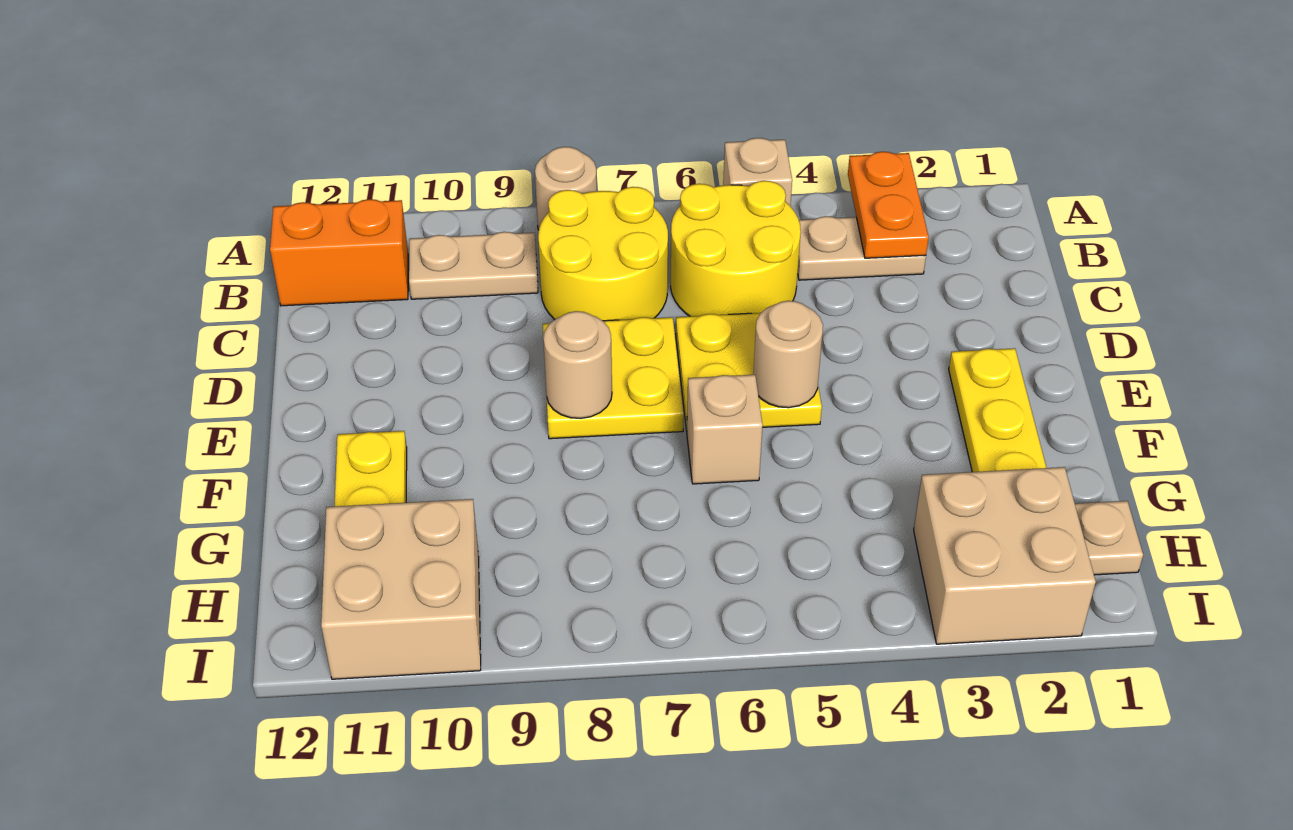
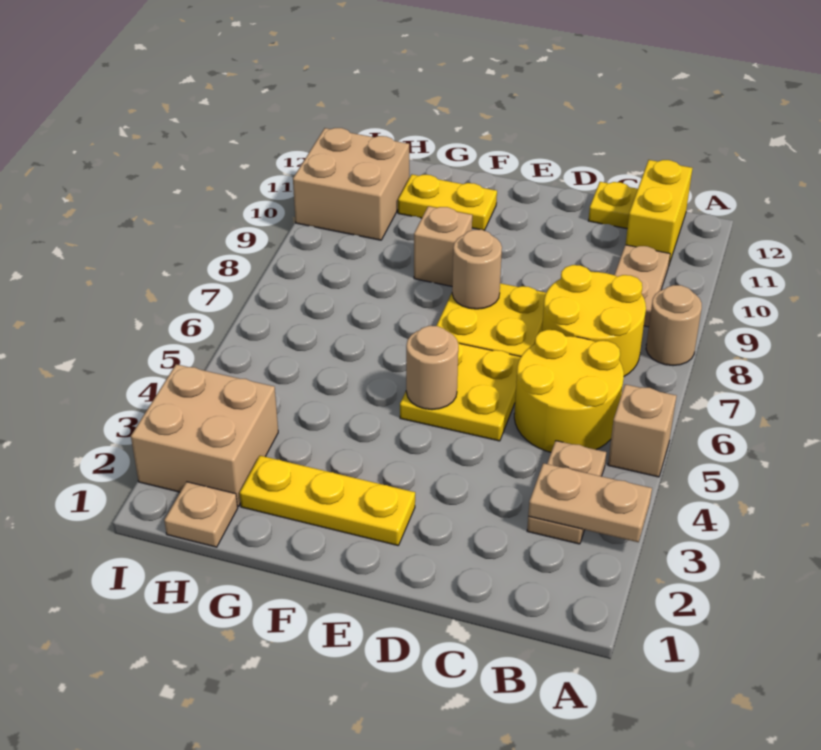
orange plate A3:B3 level 2 -> tan plate A3:B3 level 2
orange brick B11:B12 level 1 -> yellow brick B11:B12 level 1
none -> yellow plate C12 level 1
tan brick F6 level 1 -> tan brick F9 level 1

